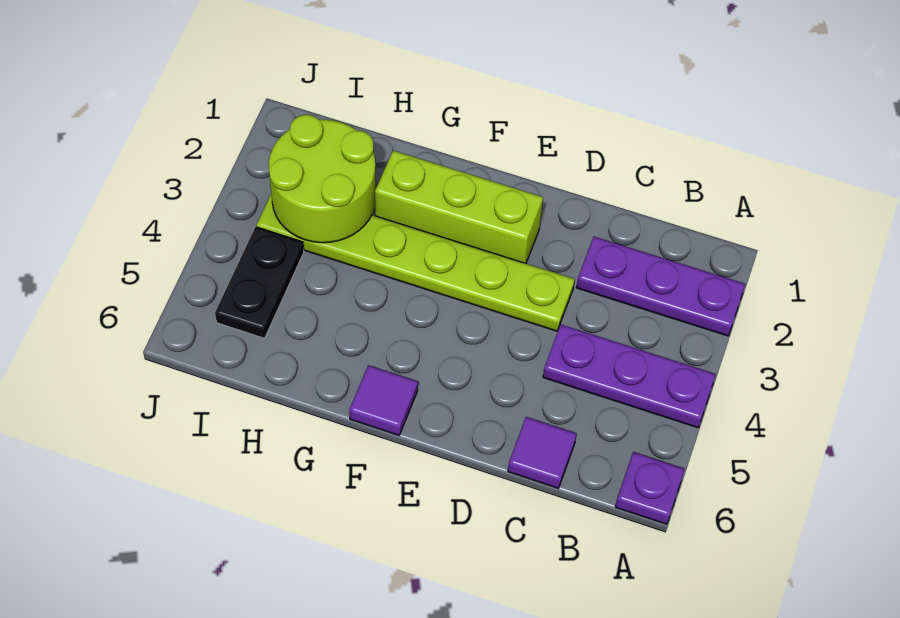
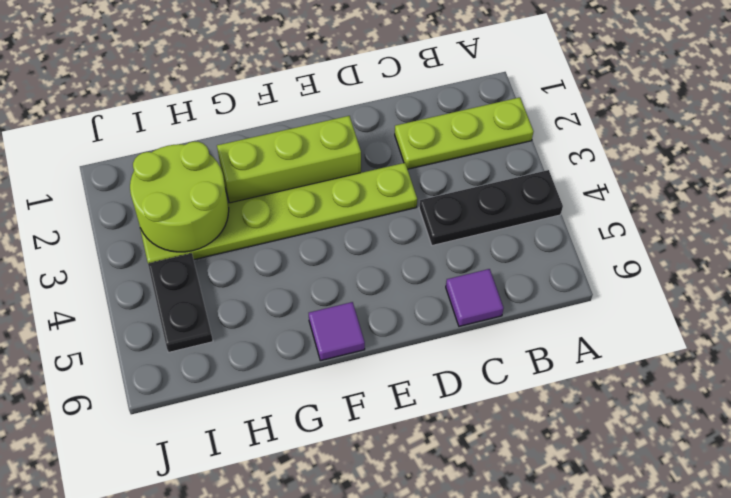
purple plate A2:C2 level 1 -> lime plate A2:C2 level 1
purple plate A4:C4 level 1 -> black plate A4:C4 level 1
purple plate A6 level 1 -> none

